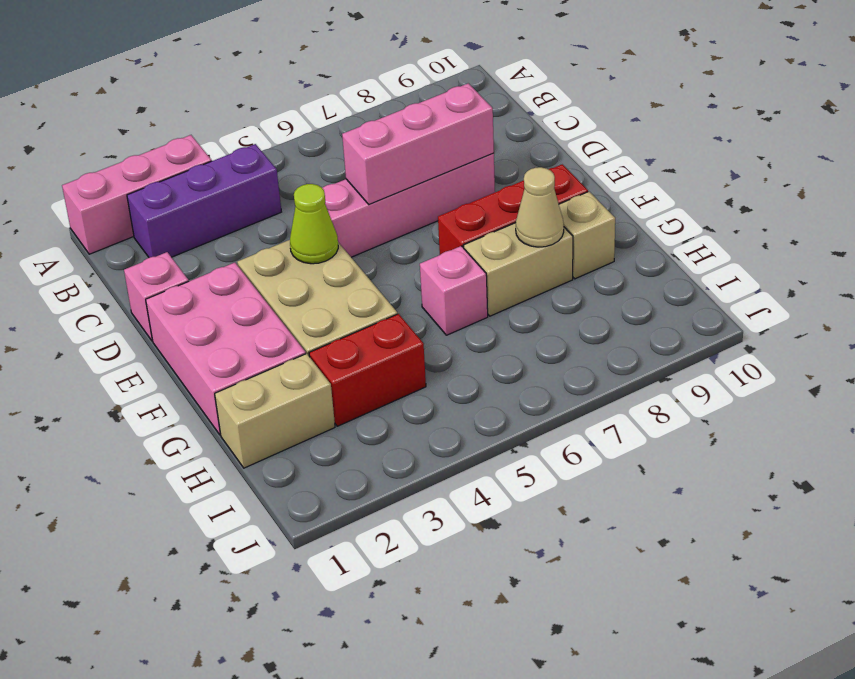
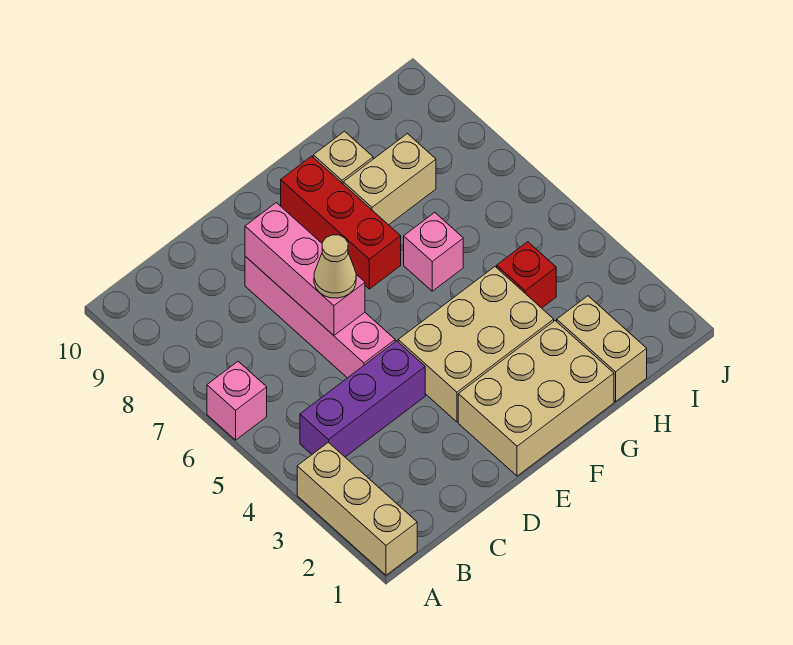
pink brick A1:A3 level 1 -> tan brick A1:A3 level 1
purple brick B2:B4 level 1 -> purple brick B4:D4 level 1
pink brick D1 level 1 -> pink brick A6 level 1
pink brick E1:G2 level 1 -> tan brick E1:G2 level 1
lime cone E4 level 2 -> none
tan brick G7:G8 level 1 -> tan brick G8:H8 level 1
tan cone G8 level 2 -> tan cone D6 level 3
red brick H3:H4 level 1 -> red brick H4 level 1

